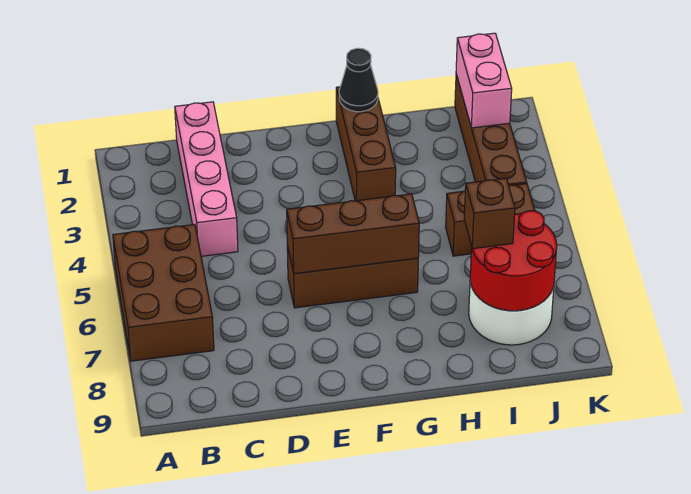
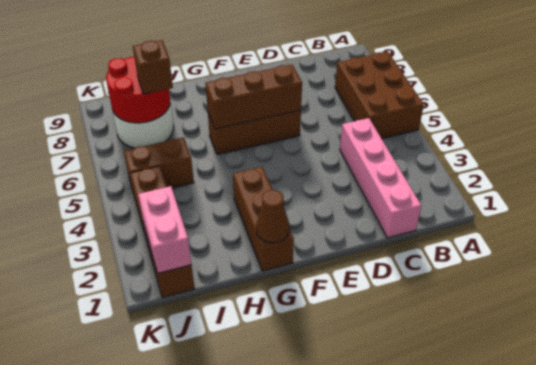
black cone G1 level 2 -> brown cone G1 level 2

